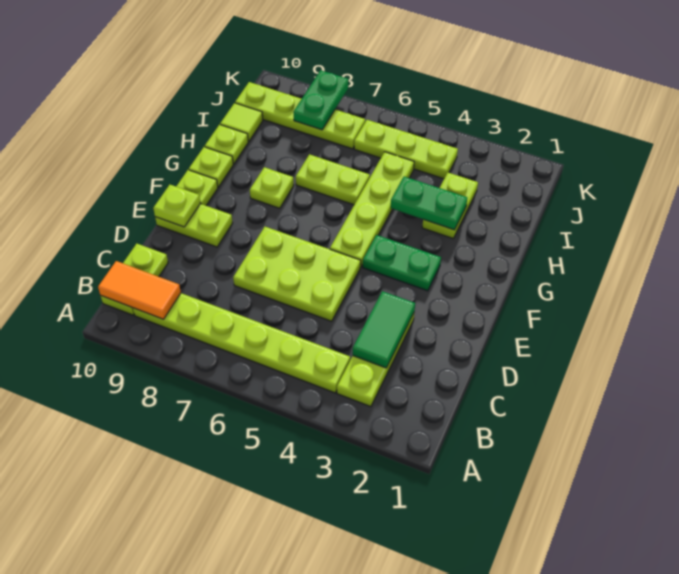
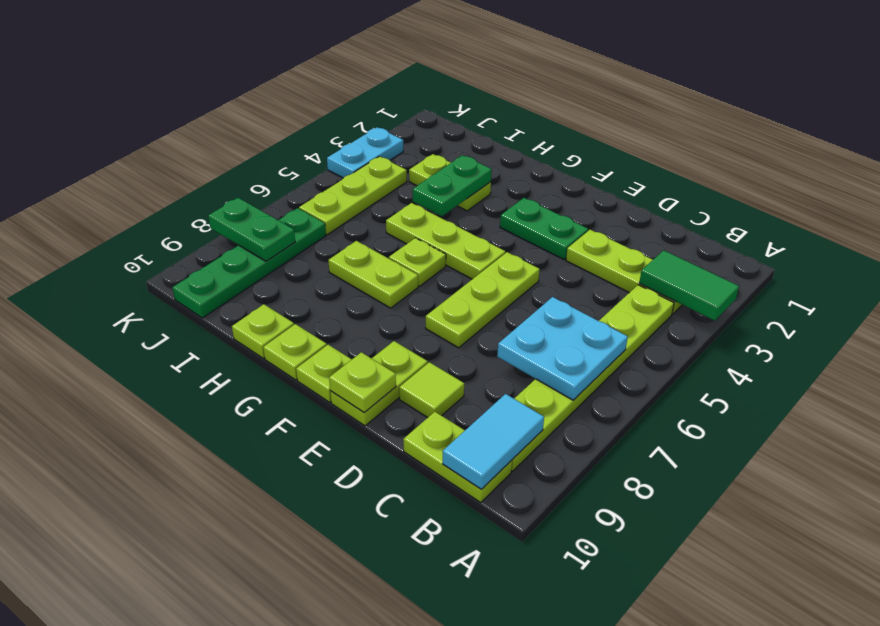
none -> cyan plate B6:C7 level 2
orange tile B9:B10 level 2 -> cyan tile B9:B10 level 2
green tile C3:D3 level 2 -> green tile A3:B3 level 2
lime plate D5:E7 level 1 -> lime plate E5:E7 level 1
green plate F3:F4 level 1 -> green plate E3:F3 level 1
lime plate F5:I5 level 1 -> lime plate F5:H5 level 1
lime plate G8 level 1 -> lime plate G6 level 1
lime plate H6:H7 level 1 -> lime plate G7:H7 level 1
lime tile I10 level 1 -> lime tile D9 level 1
lime plate J7:J10 level 1 -> green plate J7:J10 level 1
none -> cyan plate K3:K4 level 1

